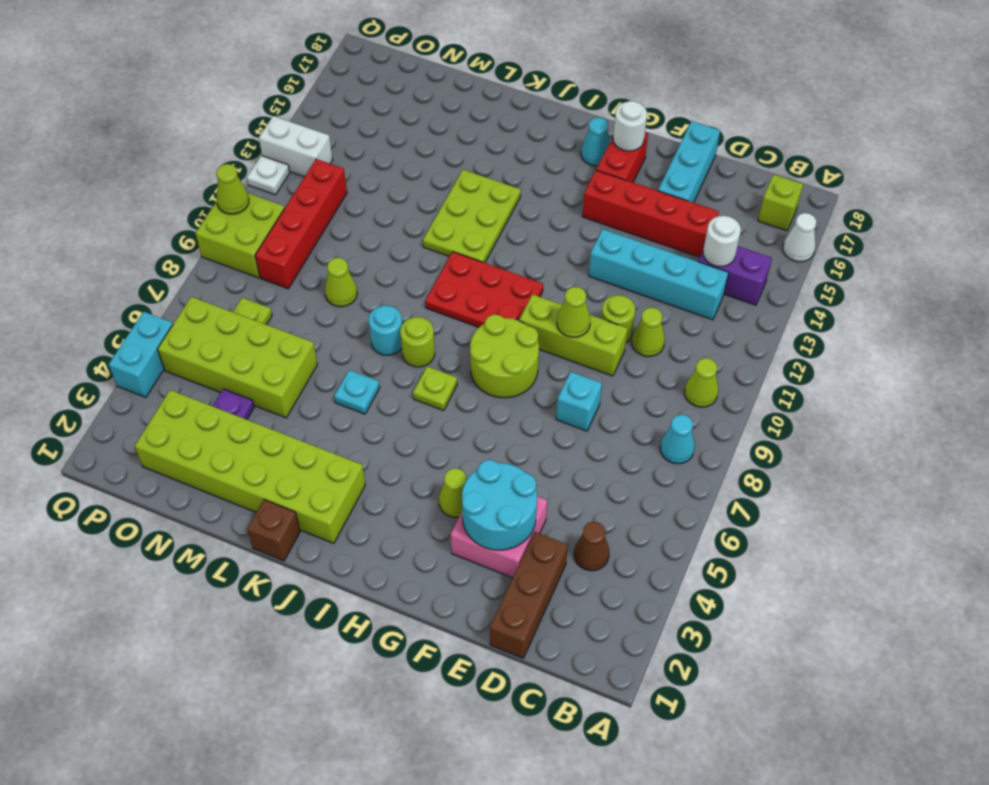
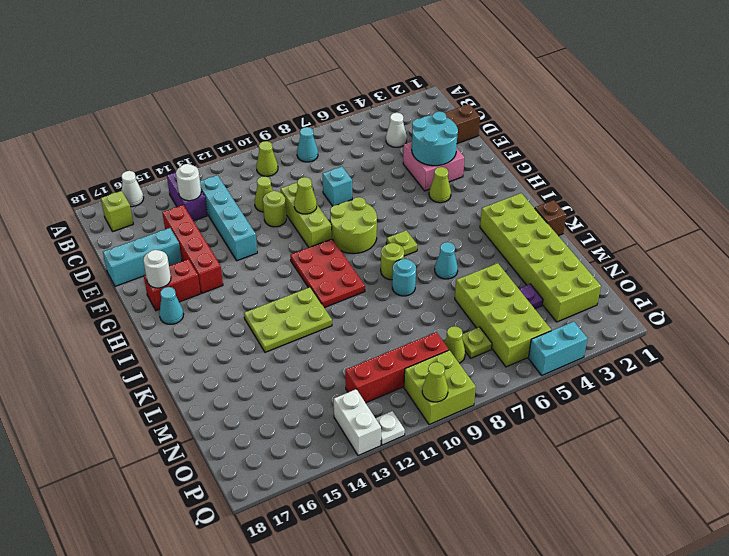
brown cone C4 level 1 -> white cone C4 level 1
cyan plate K6 level 1 -> cyan cone K6 level 1
lime cone M9 level 1 -> lime cone O8 level 1

